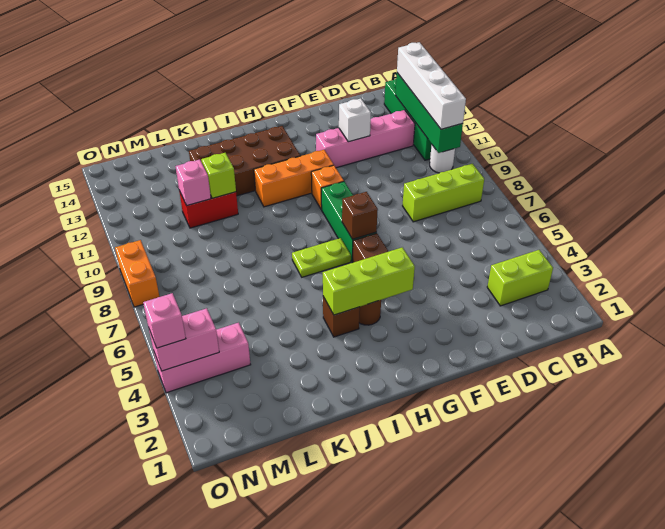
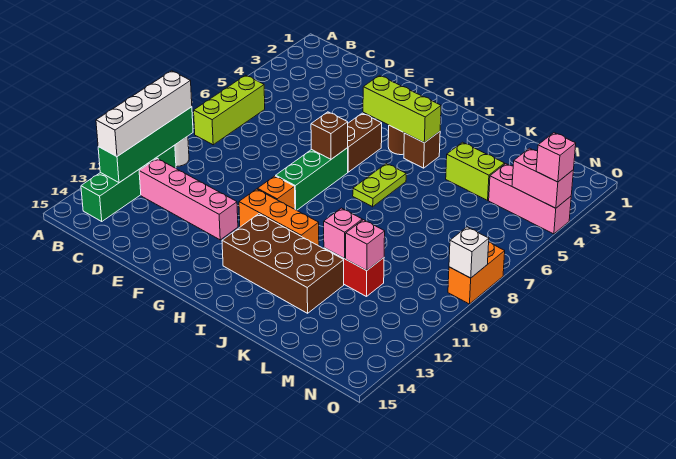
lime brick B3:C3 level 1 -> lime brick K4:L4 level 1
lime brick B8:D8 level 1 -> lime brick B6:B8 level 1
white brick E12 level 2 -> white brick O9 level 2
lime plate H7:I7 level 1 -> lime plate I6:I7 level 1
lime brick K11 level 2 -> pink brick K11 level 2

